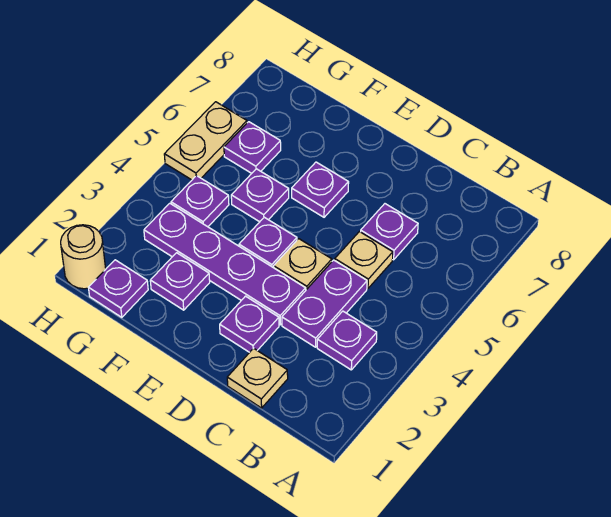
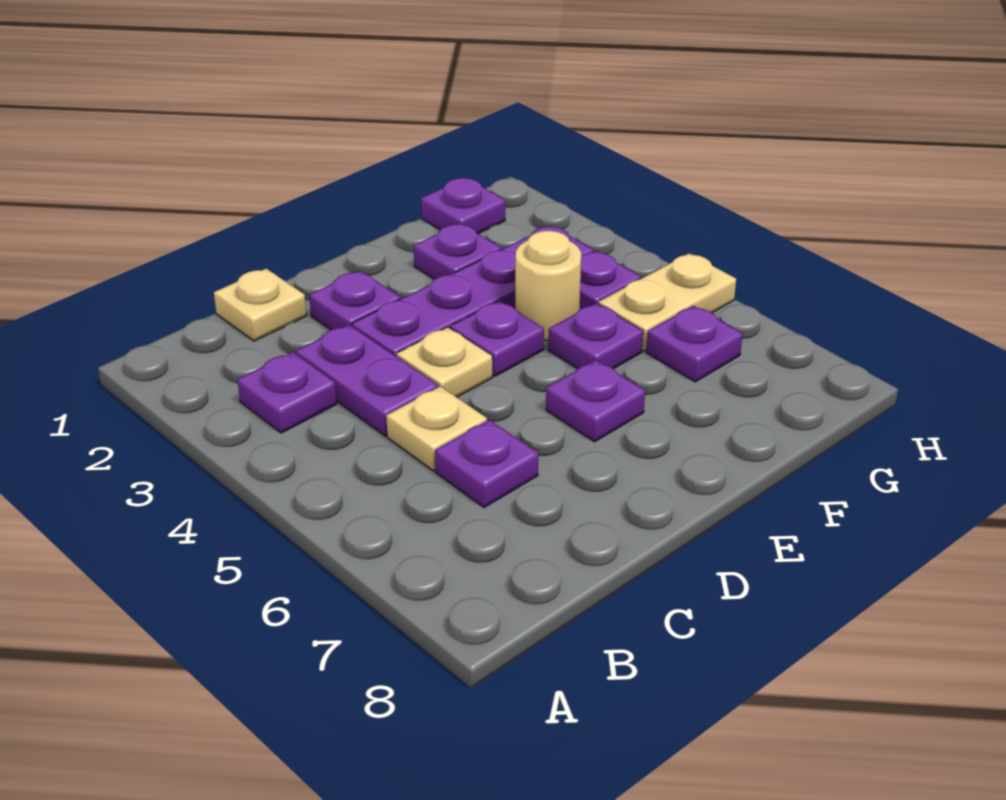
tan round brick H1 level 1 -> tan round brick F4 level 1
tan plate H5:H6 level 1 -> tan plate G5:H5 level 1

